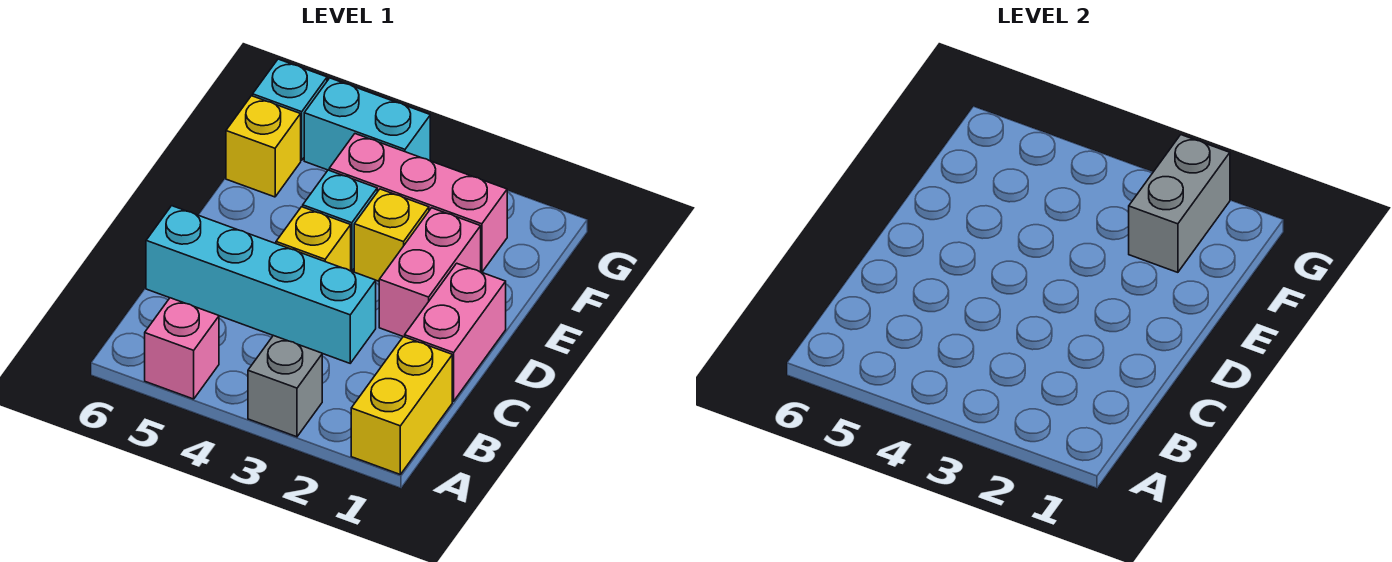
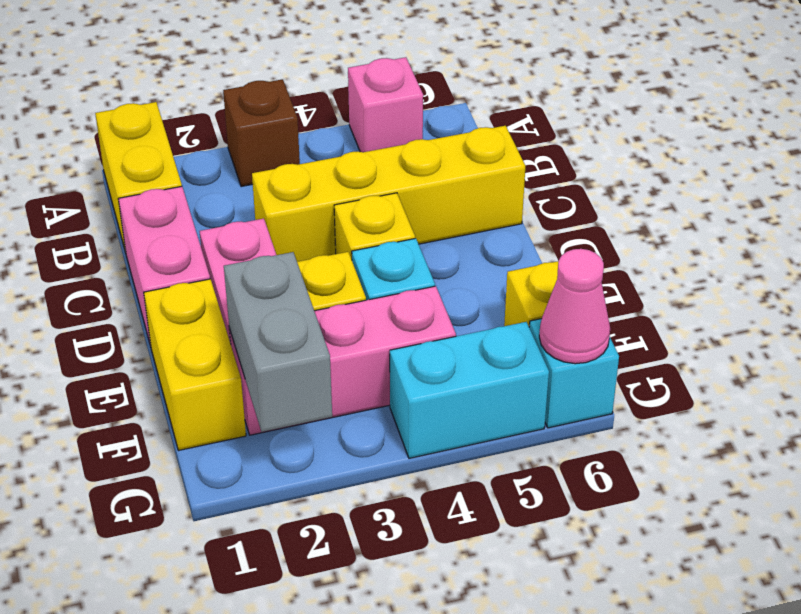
grey brick A3 level 1 -> brown brick A3 level 1
cyan brick C3:C6 level 1 -> yellow brick C3:C6 level 1
none -> yellow brick E1:F1 level 1
none -> pink cone G6 level 2

